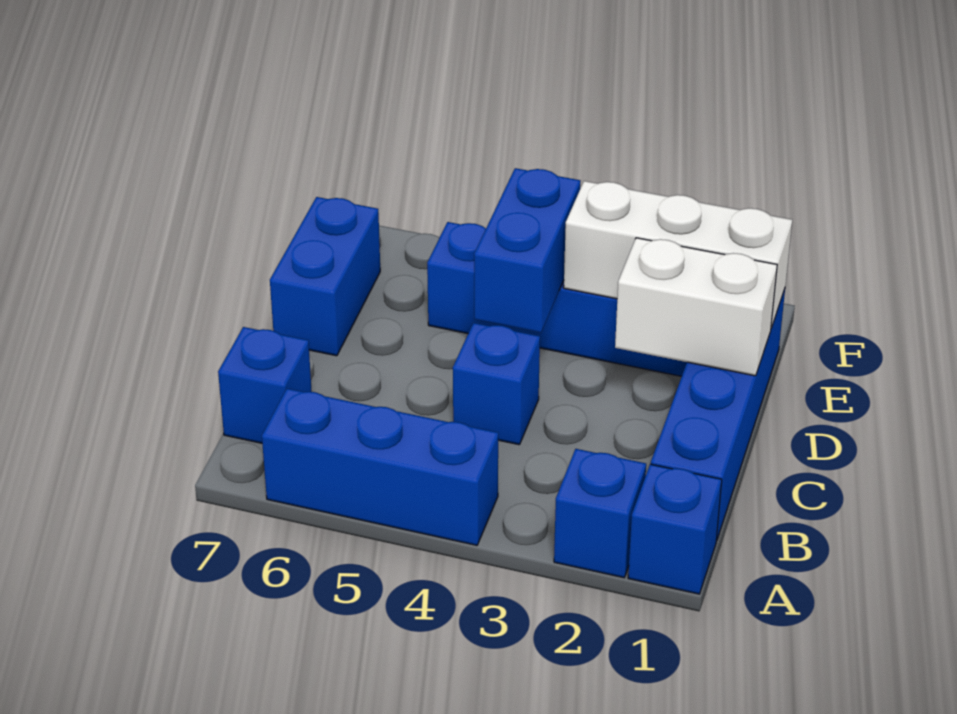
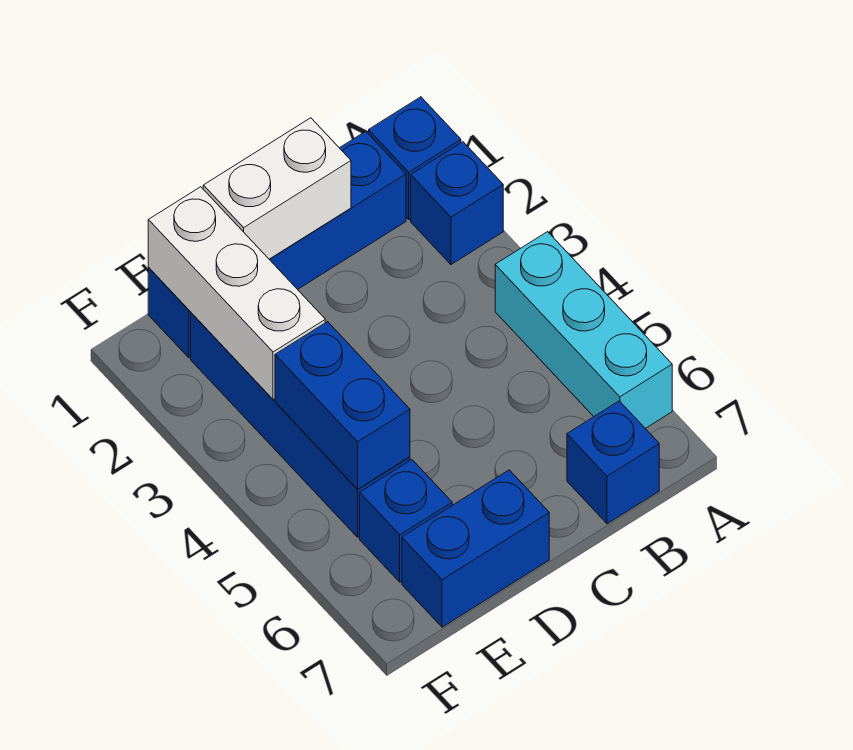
blue brick A4:A6 level 1 -> cyan brick A4:A6 level 1
blue brick C4 level 1 -> blue brick E6 level 1
white brick D1:D2 level 2 -> white brick C1:D1 level 2
blue brick D4:E4 level 2 -> blue brick E4:E5 level 2

